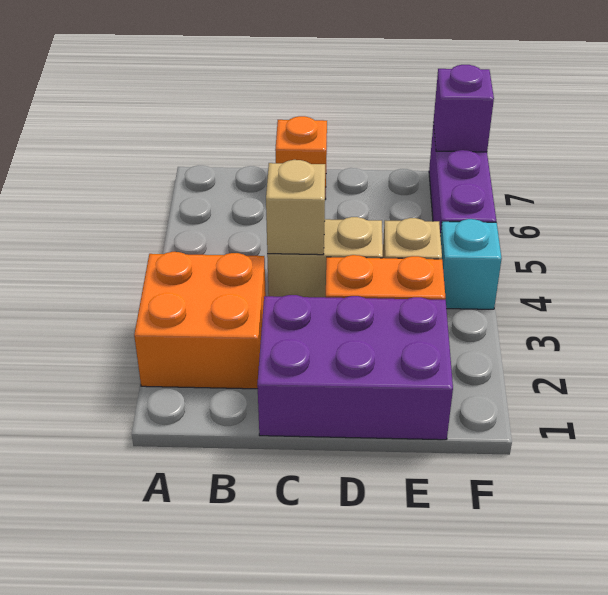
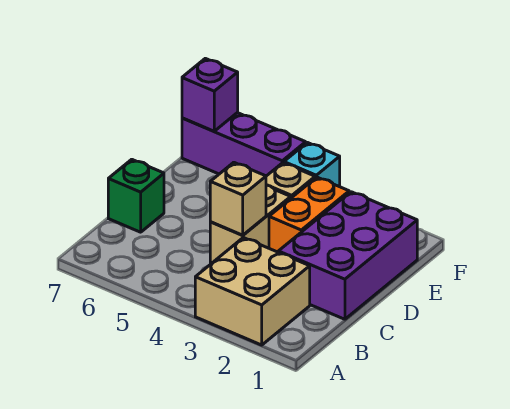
orange brick A2:B3 level 1 -> tan brick A2:B3 level 1
orange brick C7 level 1 -> green brick C7 level 1

